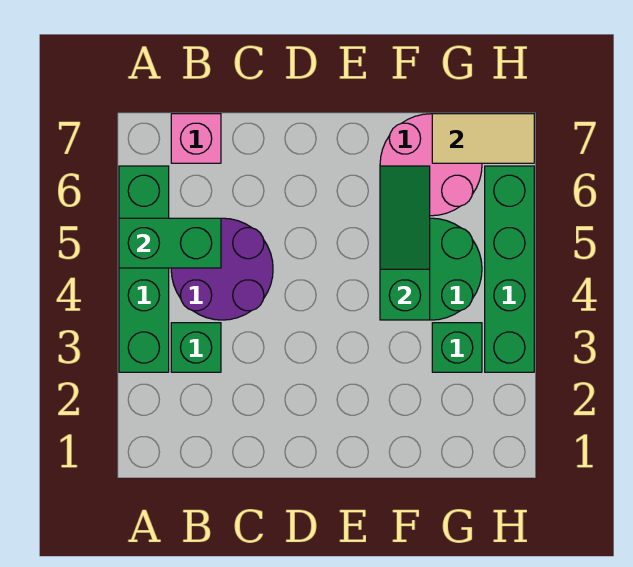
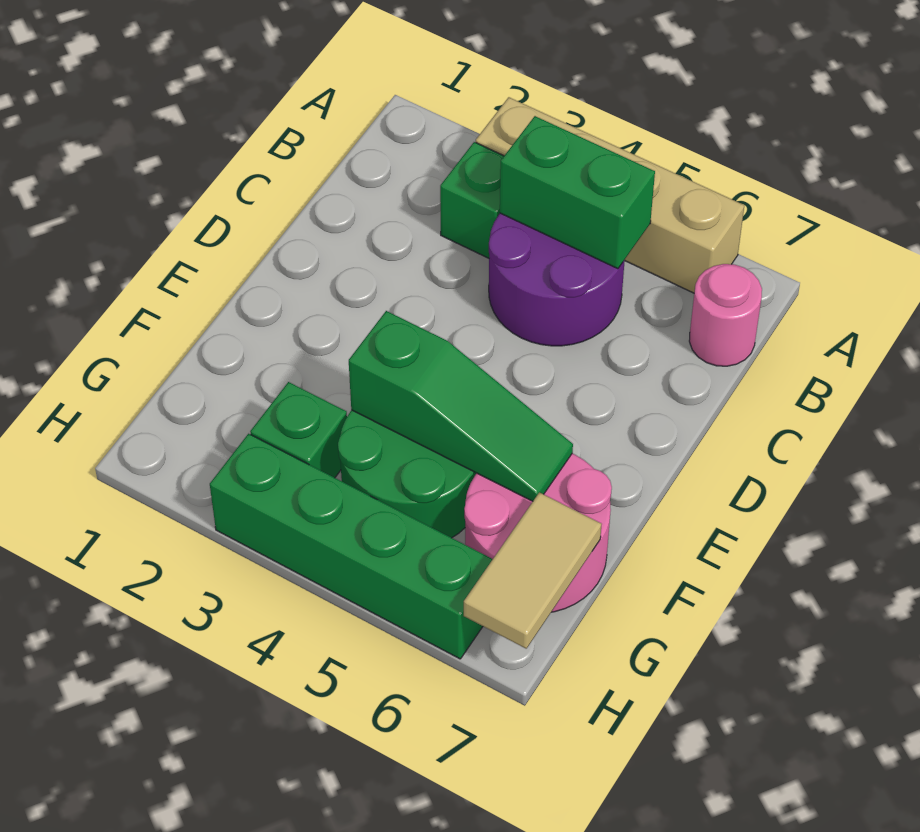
green brick A3:A6 level 1 -> tan brick A3:A6 level 1
green brick A5:B5 level 2 -> green brick B4:B5 level 2
pink brick B7 level 1 -> pink round brick B7 level 1

